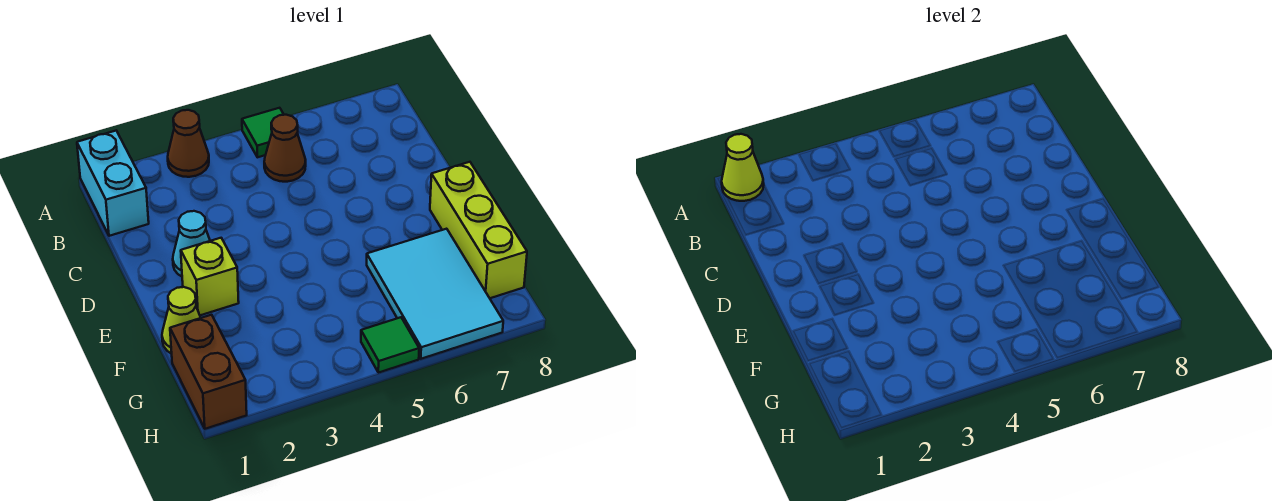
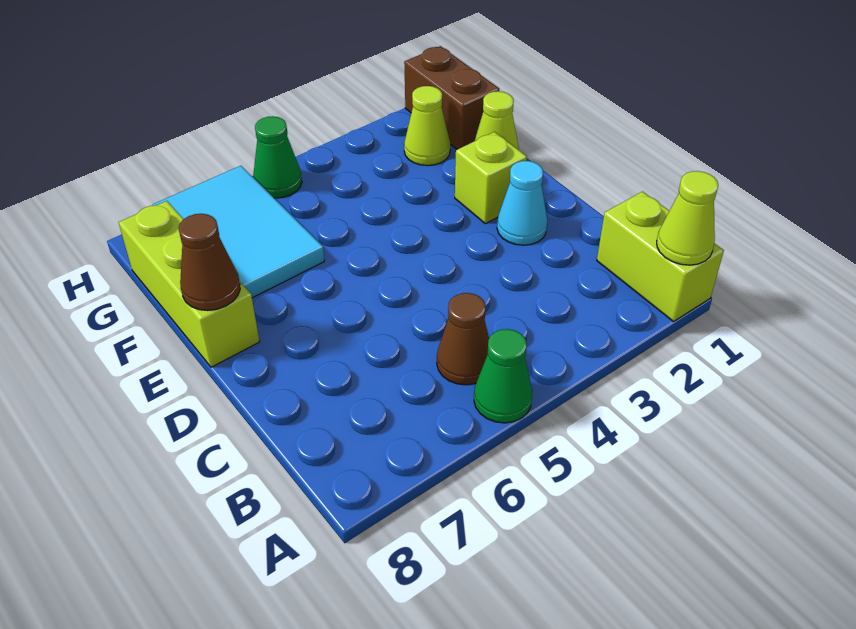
cyan brick A1:B1 level 1 -> lime brick A1:B1 level 1
brown cone A3 level 1 -> brown cone E8 level 2
green tile A5 level 1 -> green cone A5 level 1
none -> lime cone G2 level 1
green tile H5 level 1 -> green cone H5 level 1

